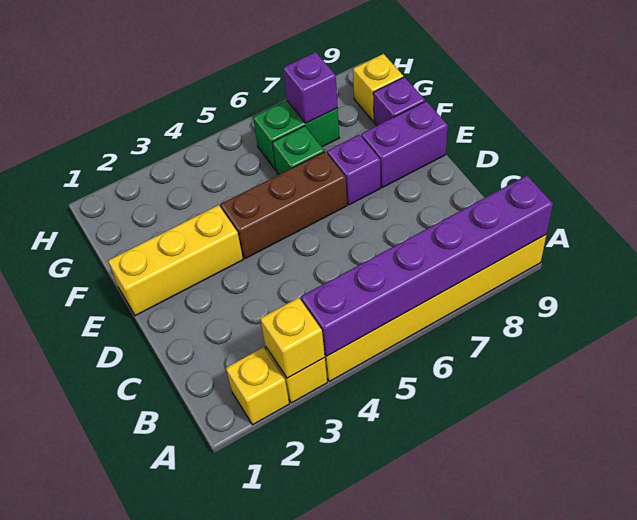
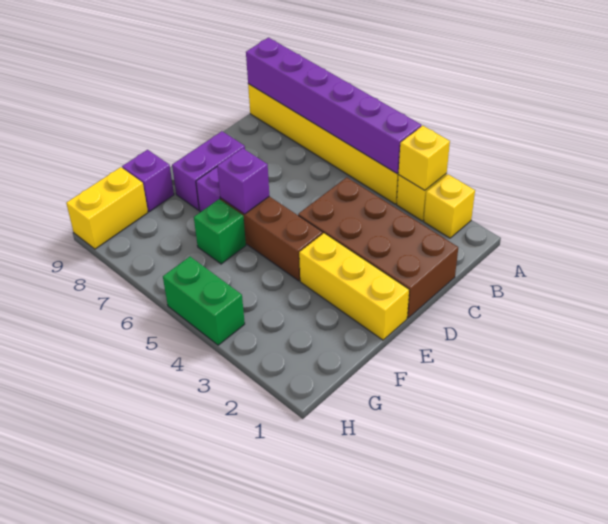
none -> brown brick C1:D4 level 1
purple brick E8:E9 level 1 -> purple brick D8:E8 level 1
green brick G6:G7 level 1 -> green brick H4:H5 level 1
purple brick G7 level 2 -> purple brick E6 level 2
yellow brick G9 level 1 -> yellow brick G9:H9 level 1

